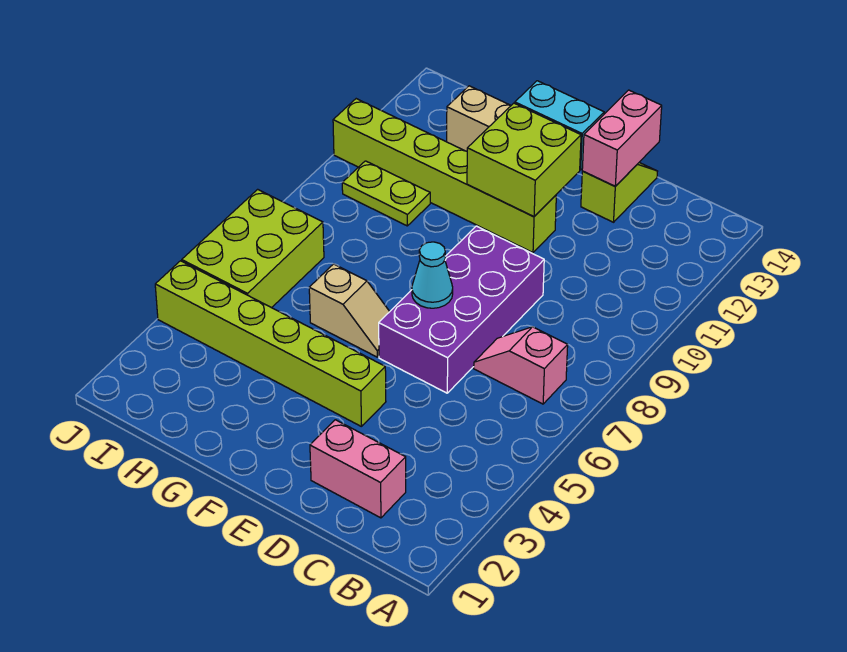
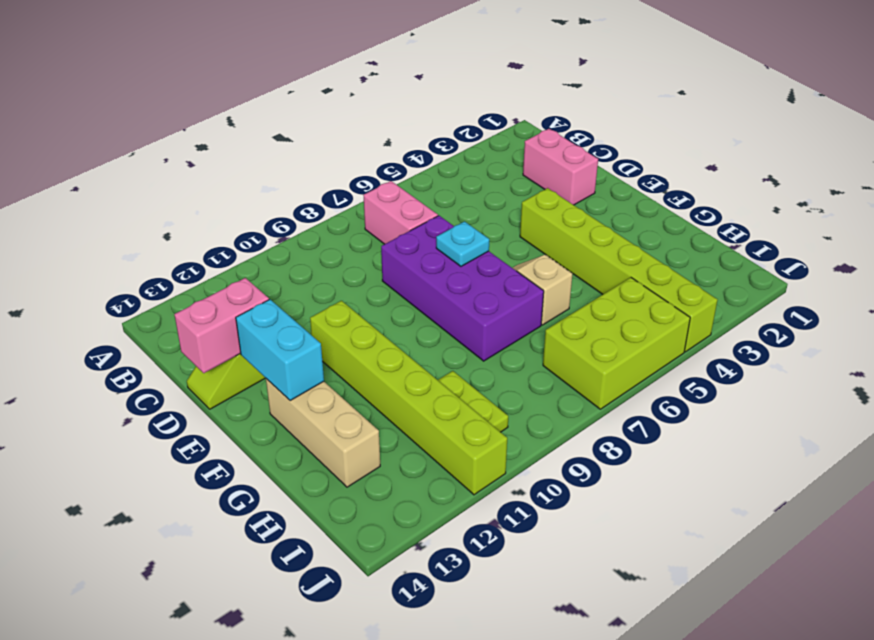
pink slope B7:C7 level 1 top B -> pink brick B7:C7 level 1
purple brick D6:E9 level 1 -> purple brick D7:G8 level 1
cyan cone E7 level 2 -> cyan plate E7 level 2
lime brick E11:F12 level 2 -> none

